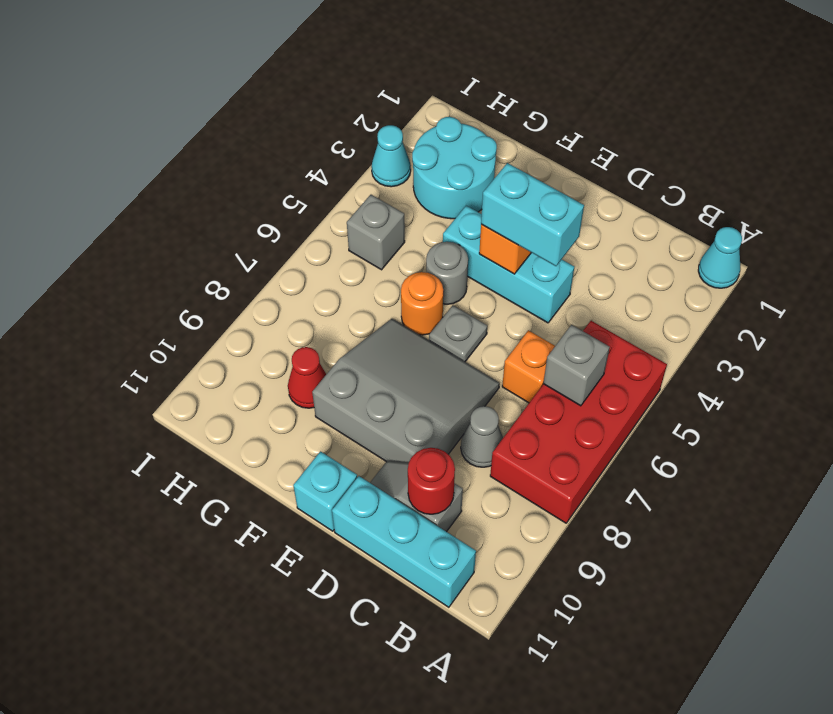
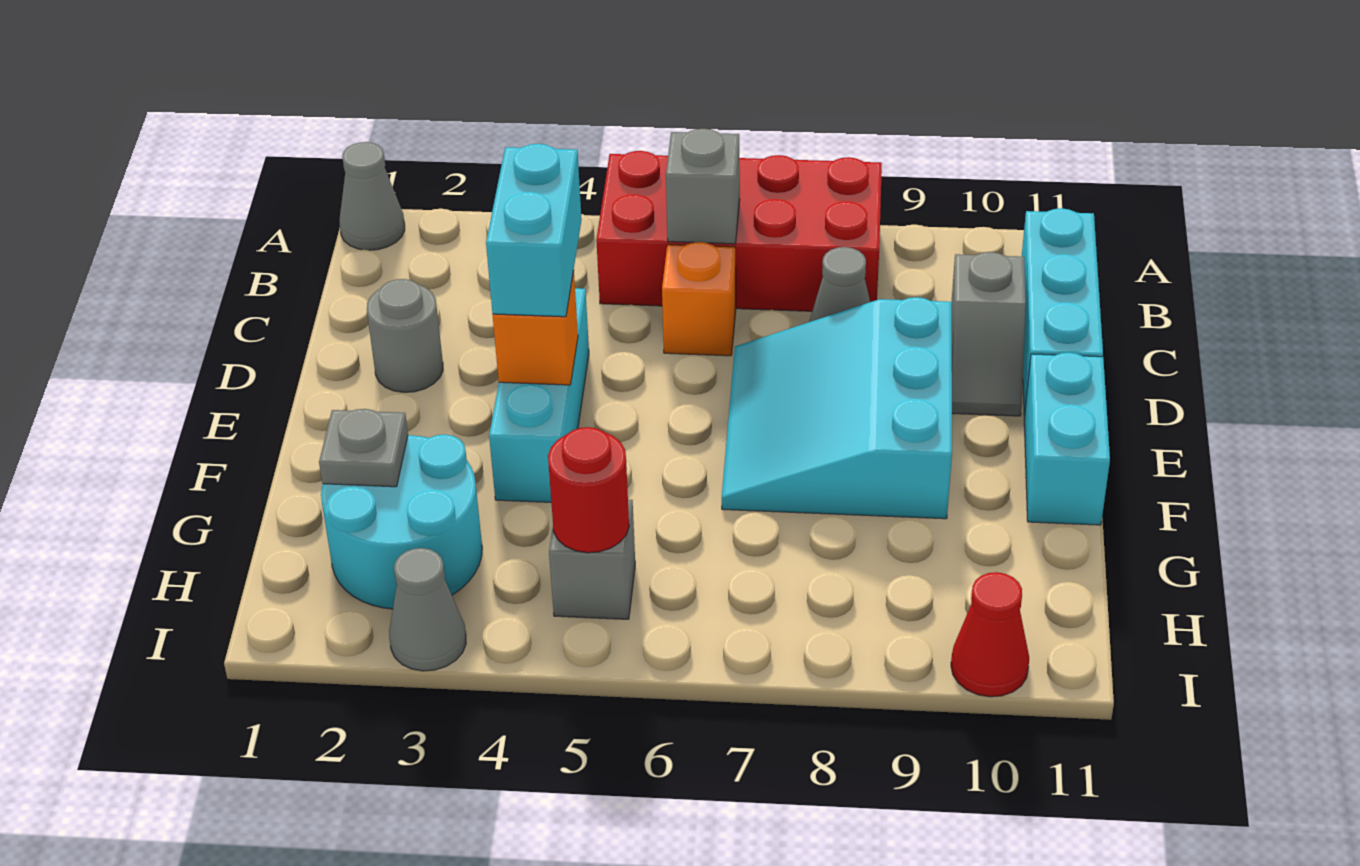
cyan cone A1 level 1 -> grey cone A1 level 1
red round brick C10 level 2 -> red round brick H5 level 2
grey slope D7:F9 level 1 top 9 -> cyan slope D7:F9 level 1 top 9
grey plate E6 level 1 -> grey plate G2 level 2
cyan brick E11 level 1 -> cyan brick E11:F11 level 1
grey round brick F5 level 1 -> grey round brick D2 level 1
orange round brick F6 level 1 -> none
red cone G9 level 1 -> red cone I10 level 1
cyan cone I3 level 1 -> grey cone I3 level 1

